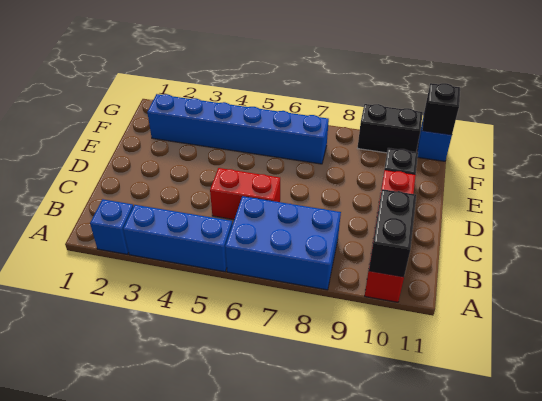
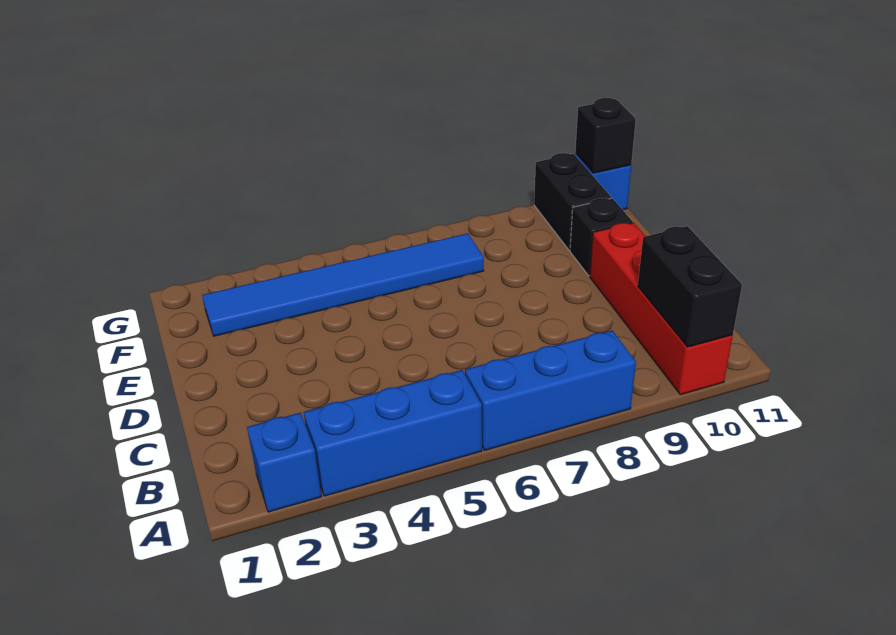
blue brick A6:B8 level 1 -> blue brick A6:A8 level 1
red brick C5:C6 level 1 -> none
blue brick F2:F7 level 1 -> blue tile F2:F7 level 1
black brick G9:G10 level 1 -> black brick F10:G10 level 1

